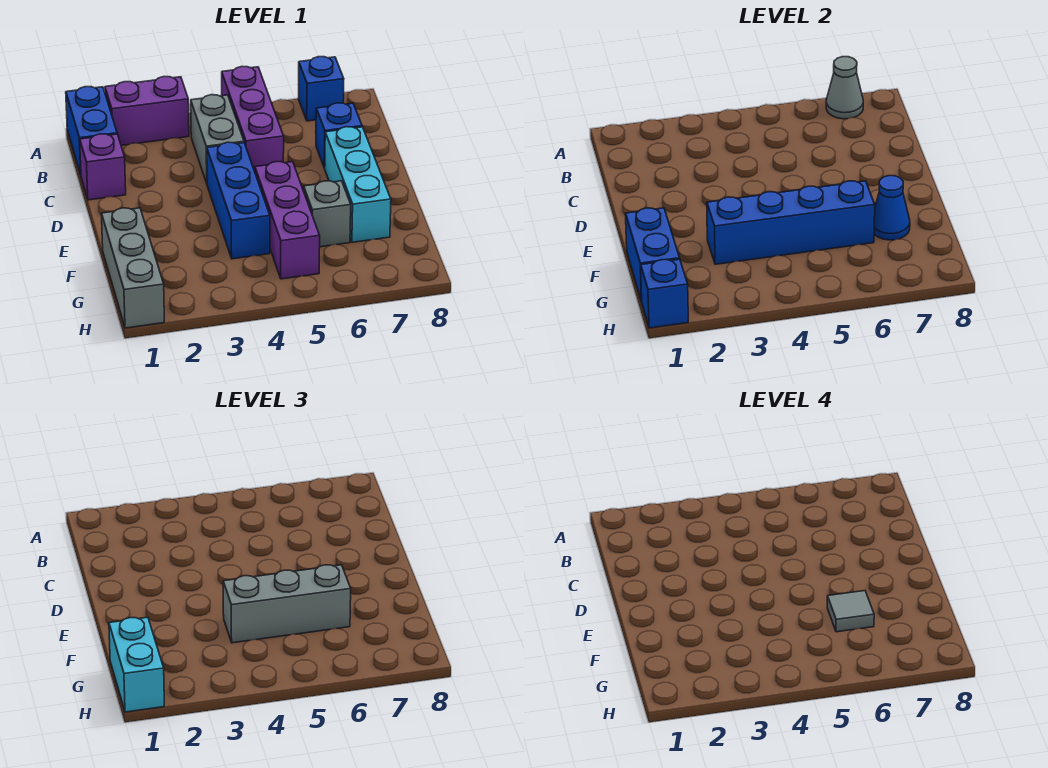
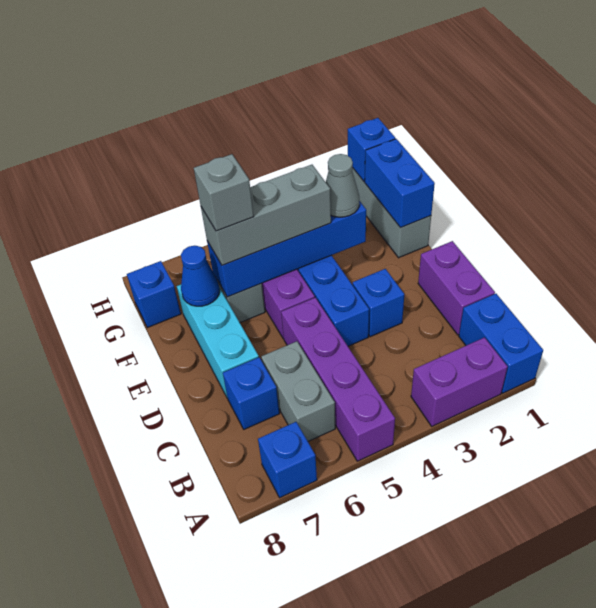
purple brick A5:C5 level 1 -> purple brick A5:D5 level 1
grey cone A7 level 2 -> grey cone F3 level 3
grey brick B4:C4 level 1 -> grey brick B6:C6 level 1
purple brick C1 level 1 -> purple brick C1:D1 level 1
none -> blue brick D3 level 1
grey tile F6 level 4 -> grey brick F6 level 4
cyan brick G1:H1 level 3 -> none
none -> blue brick G8 level 1

